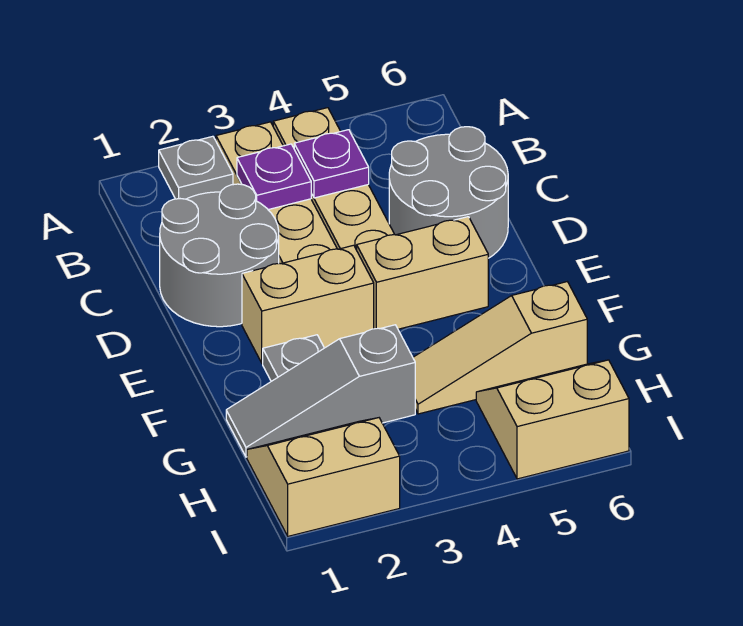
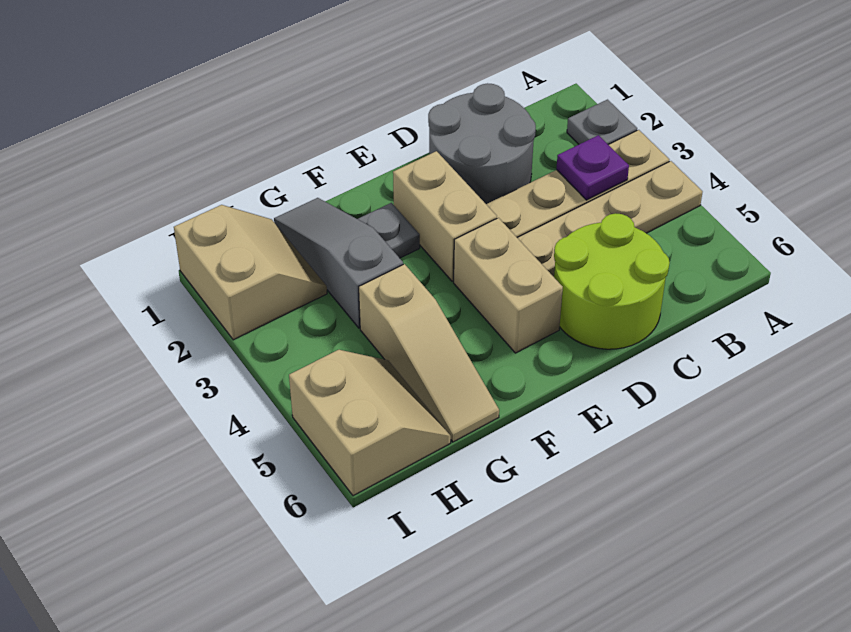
purple plate B4 level 2 -> none
grey round brick C5:D6 level 1 -> lime round brick C5:D6 level 1
tan slope G4:G6 level 1 top 6 -> tan slope G4:G6 level 1 top 4

